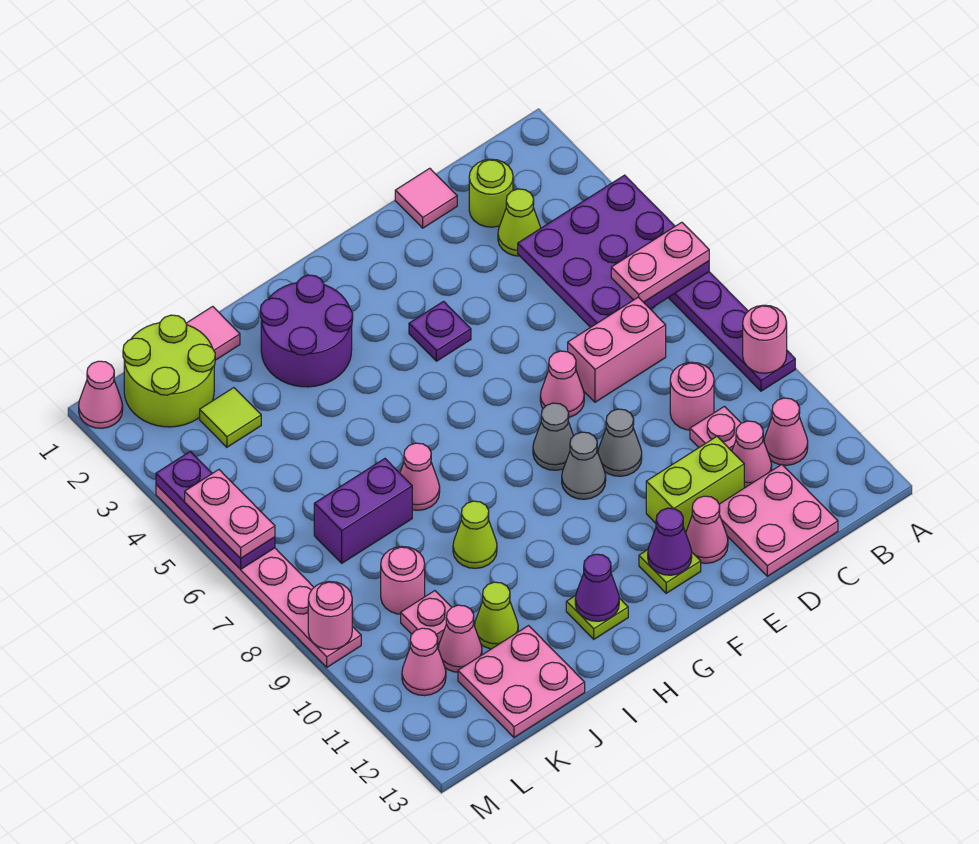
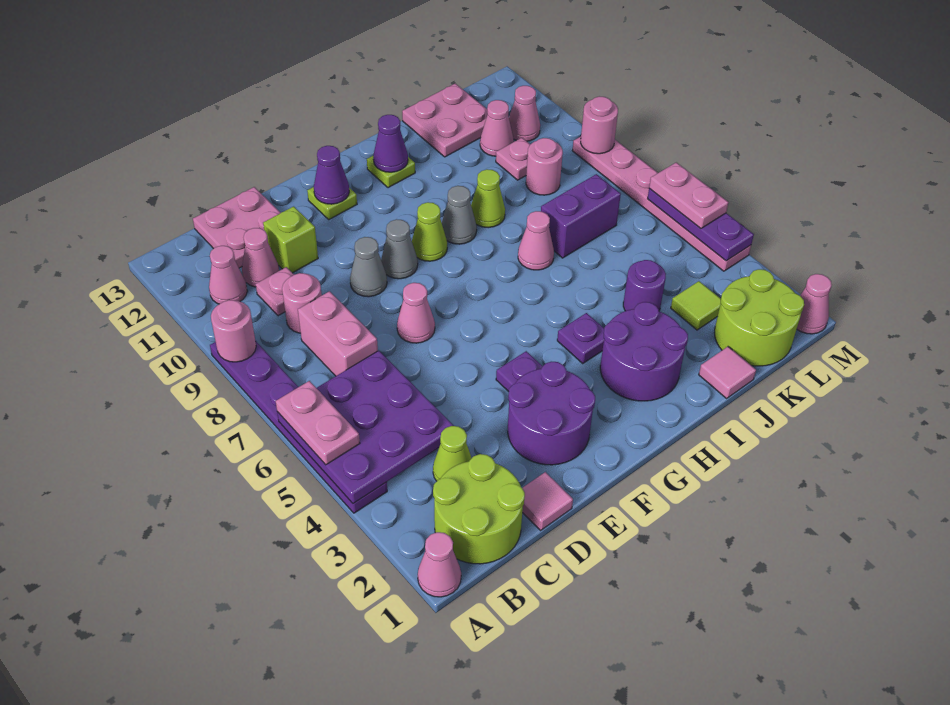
pink plate A6:B6 level 3 -> pink plate A5:A6 level 3
lime round brick C2 level 1 -> lime round brick B1:C2 level 1
pink brick C7:D7 level 1 -> pink brick C7:C8 level 1
lime brick D11:E11 level 1 -> lime brick D11 level 1
none -> purple round brick E2:F3 level 1
pink cone E12 level 1 -> pink cone A1 level 1
grey cone F8 level 1 -> grey cone H9 level 1
none -> purple plate H4 level 1
none -> purple round brick J4 level 1
lime cone J11 level 1 -> lime cone G9 level 1

